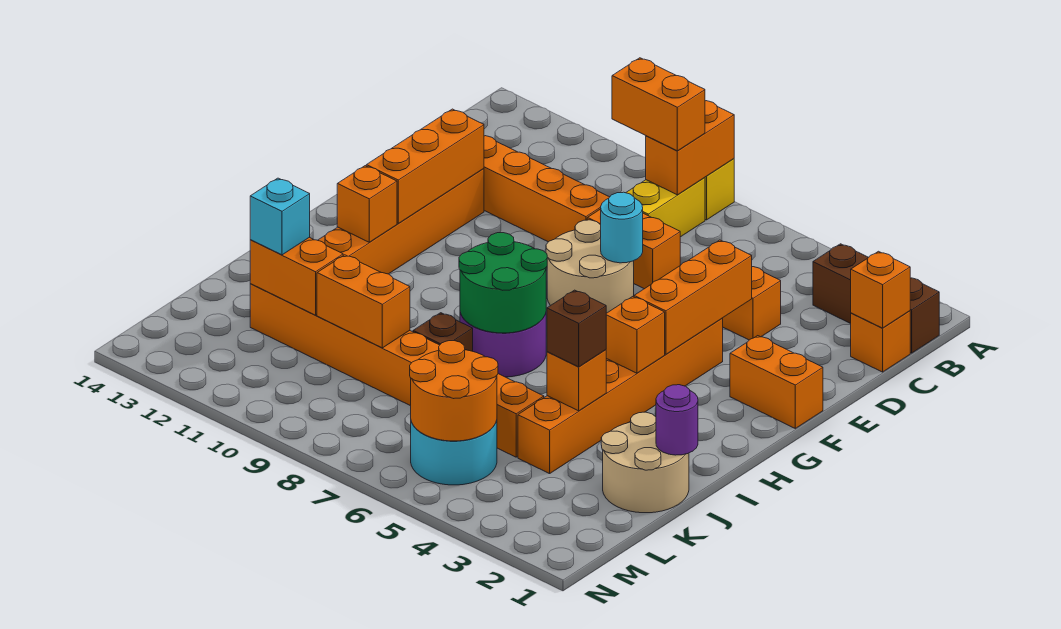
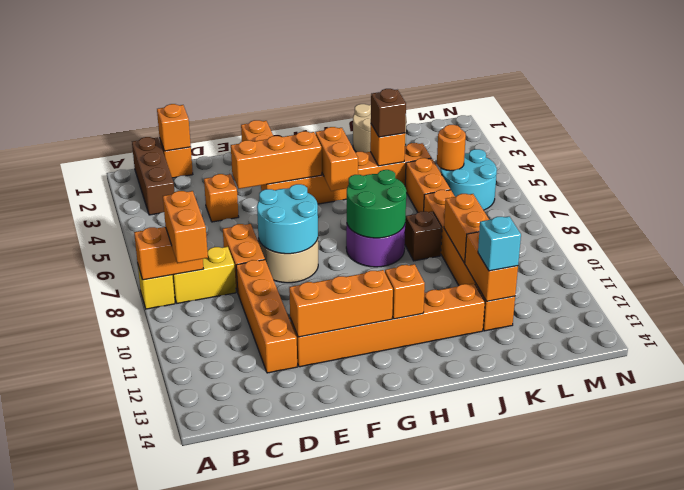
cyan round brick E7 level 2 -> cyan round brick E7:F8 level 2
orange brick H4 level 2 -> orange brick H4:H5 level 2
purple round brick J1 level 2 -> none
orange round brick L5:M6 level 2 -> orange round brick L5 level 2

